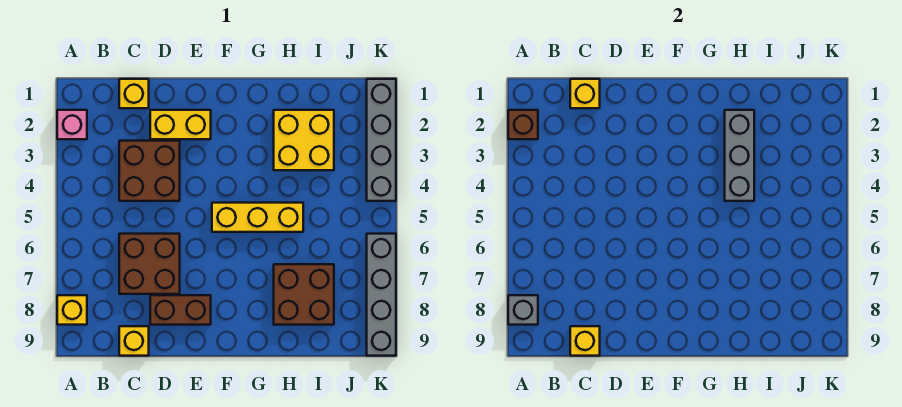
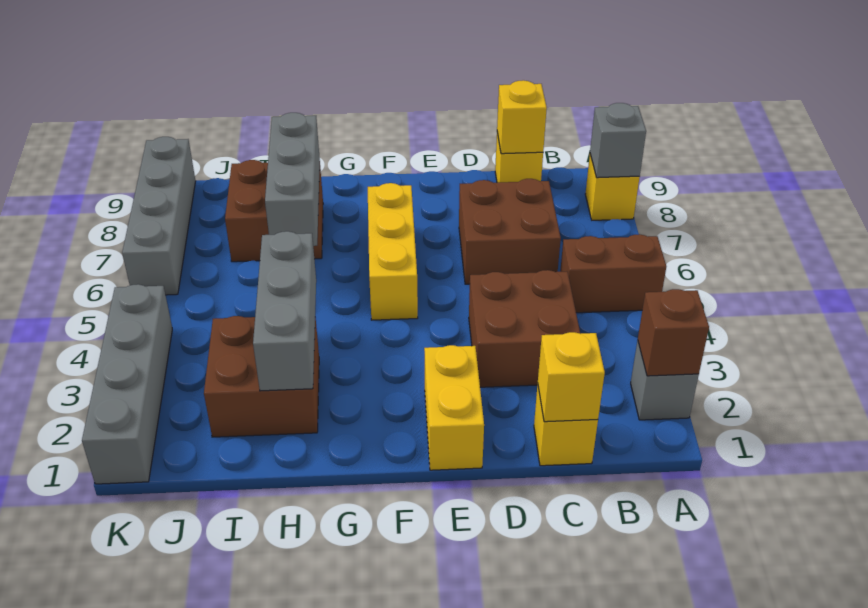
pink brick A2 level 1 -> grey brick A2 level 1
yellow brick D2:E2 level 1 -> yellow brick E1:E2 level 1
brown brick D8:E8 level 1 -> brown brick A5:B5 level 1
yellow brick F5:H5 level 1 -> yellow brick F5:F7 level 1
yellow brick H2:I3 level 1 -> brown brick H2:I3 level 1
none -> grey brick H6:H8 level 2

